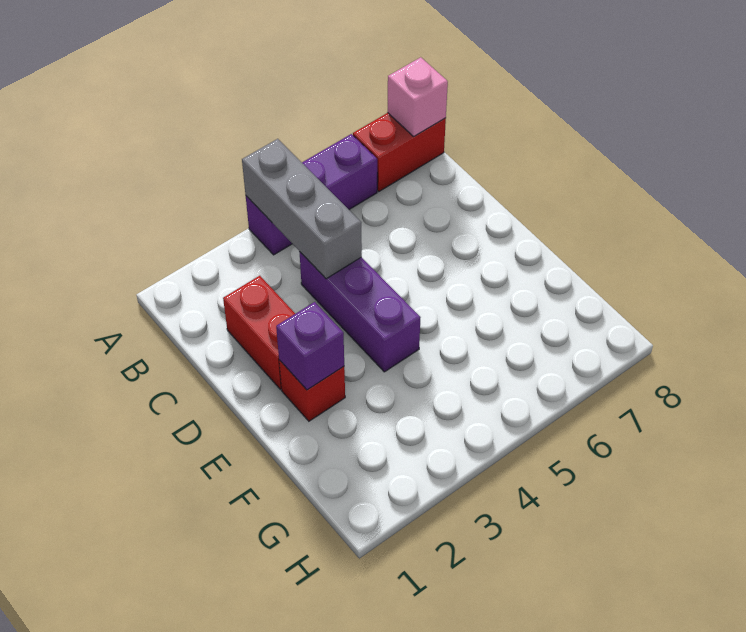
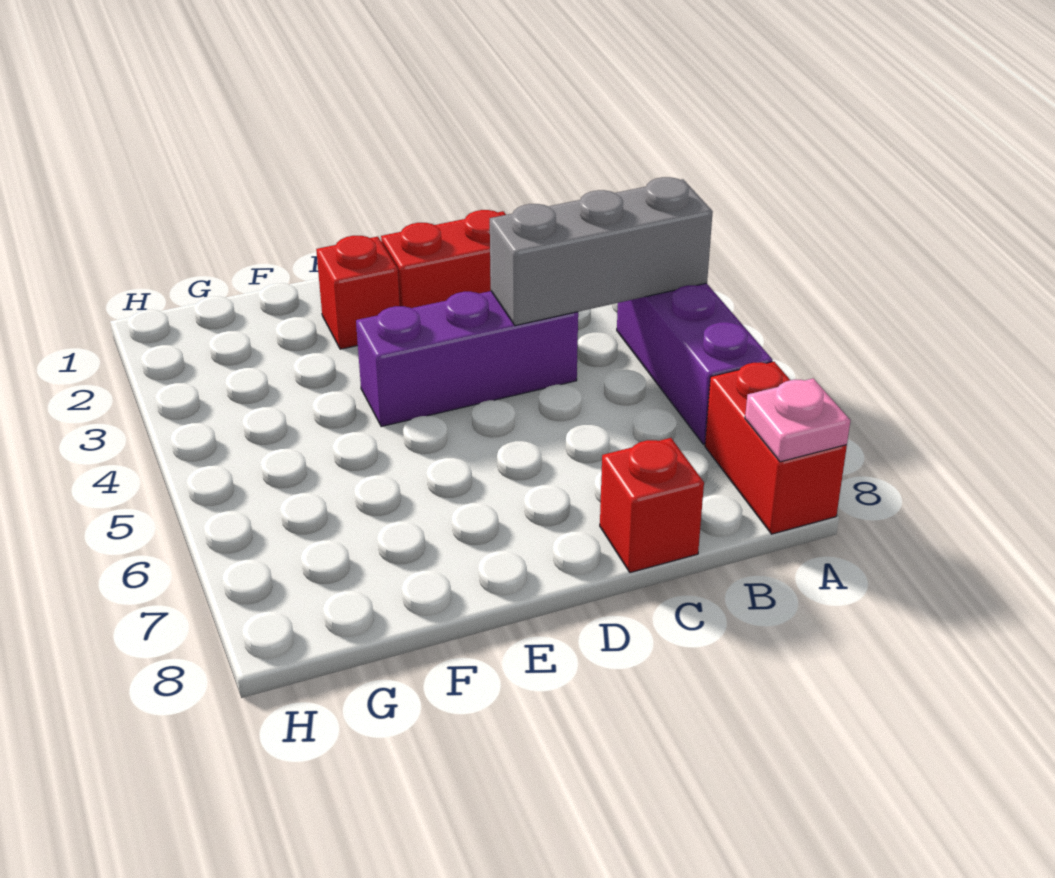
pink brick A8 level 2 -> pink plate A8 level 2
none -> red brick C8 level 1
purple brick E2 level 2 -> none

